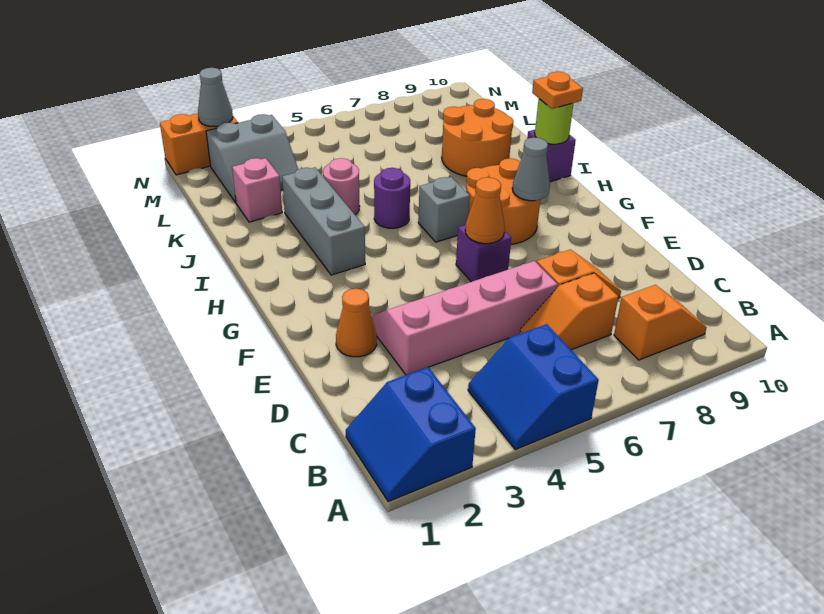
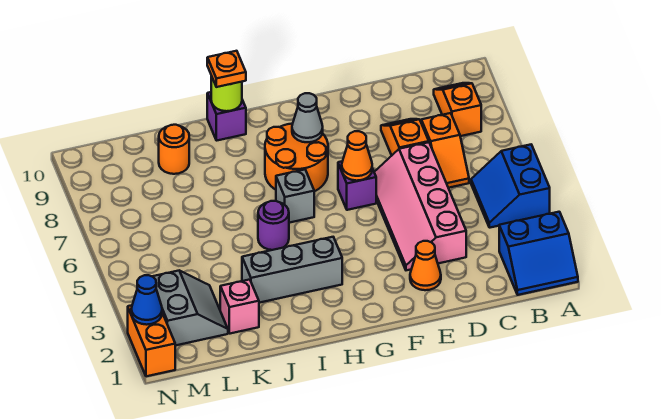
blue slope A4:B5 level 1 top 5 -> blue slope A4:B5 level 1 top A
pink round brick J4 level 1 -> none
orange round brick J8:K9 level 1 -> orange round brick K9 level 1
grey cone N2 level 2 -> blue cone N2 level 2

